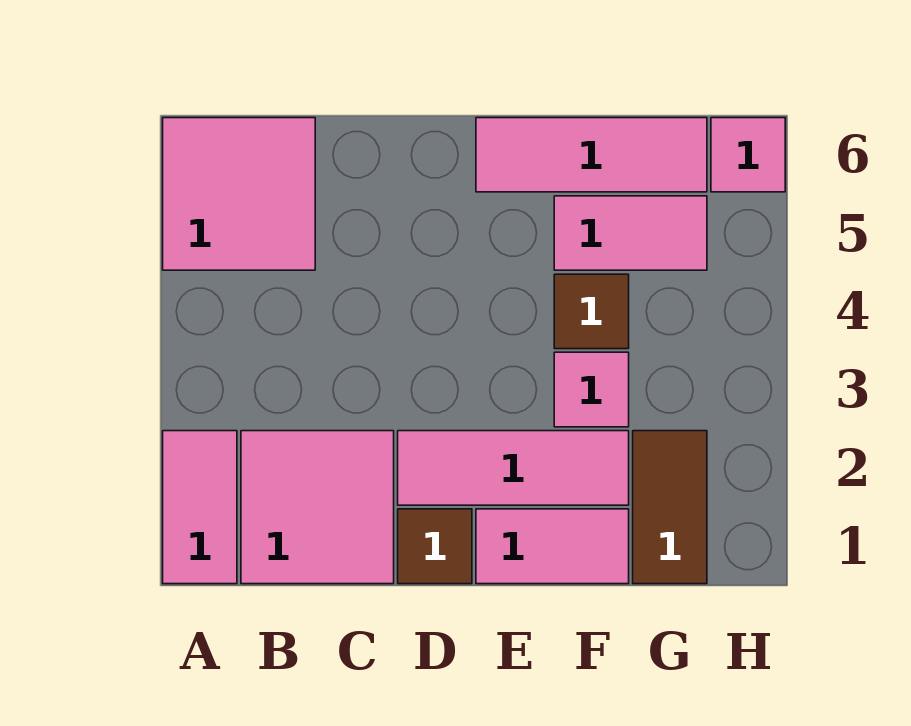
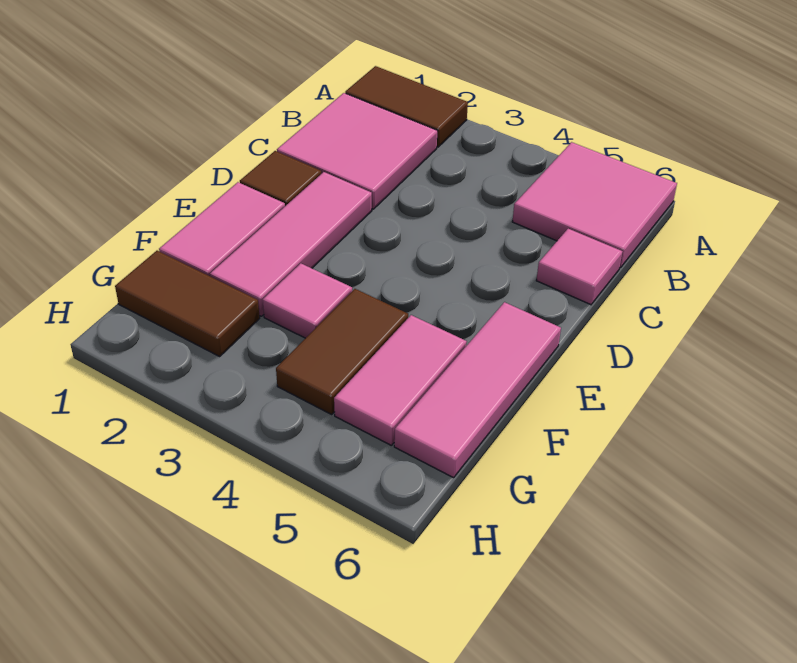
pink tile A1:A2 level 1 -> brown tile A1:A2 level 1
brown tile F4 level 1 -> brown tile F4:G4 level 1
pink tile H6 level 1 -> pink tile C6 level 1

